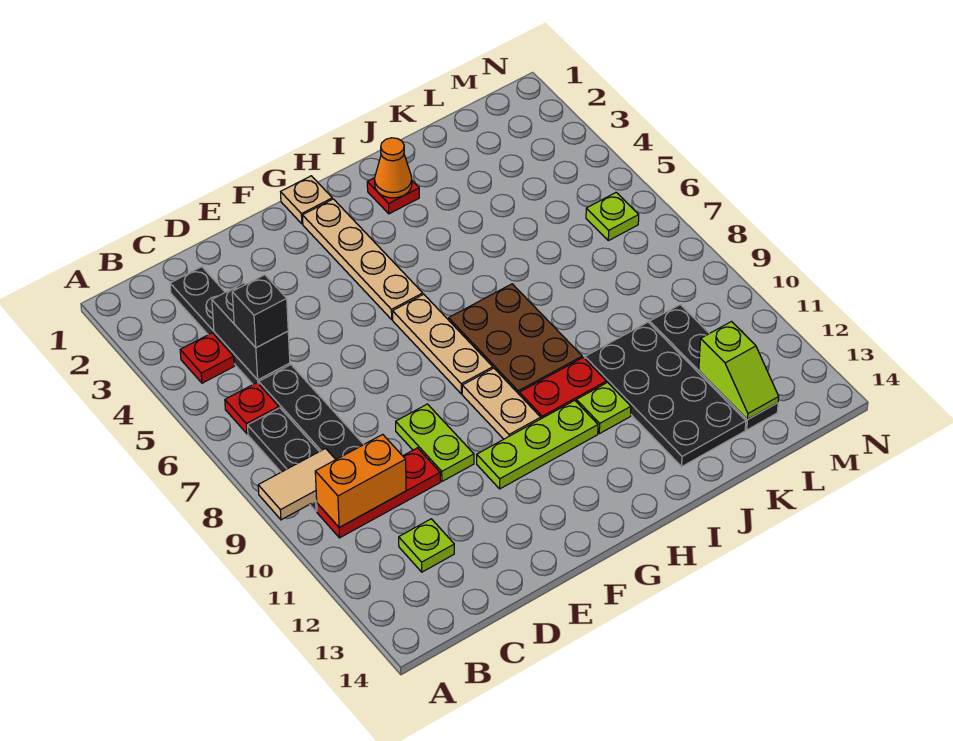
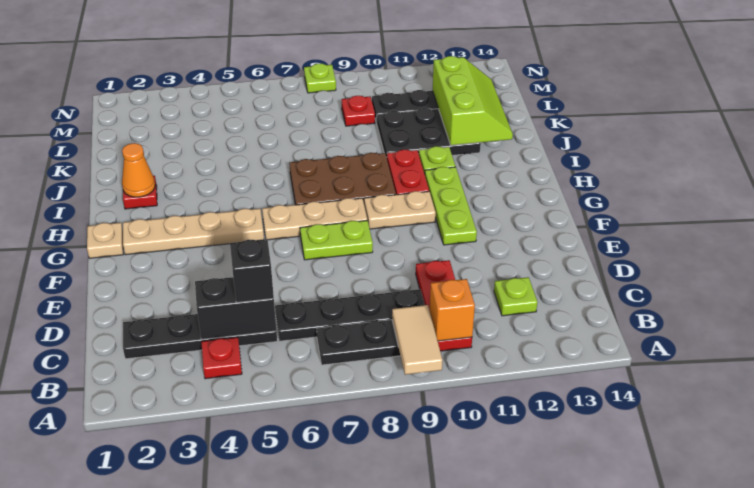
red plate B6 level 1 -> red plate L9 level 1
orange brick B10:C10 level 2 -> orange brick B10 level 2
lime plate E9:E10 level 1 -> lime plate F7:F8 level 1
black plate J10:K13 level 1 -> black plate J10:K12 level 1
lime slope L12:L13 level 2 top 12 -> lime slope J12:L13 level 2 top 12
lime plate M6 level 1 -> lime plate N8 level 1

